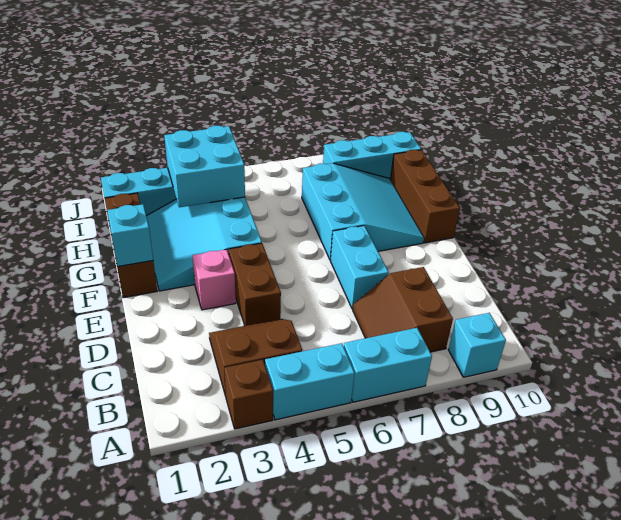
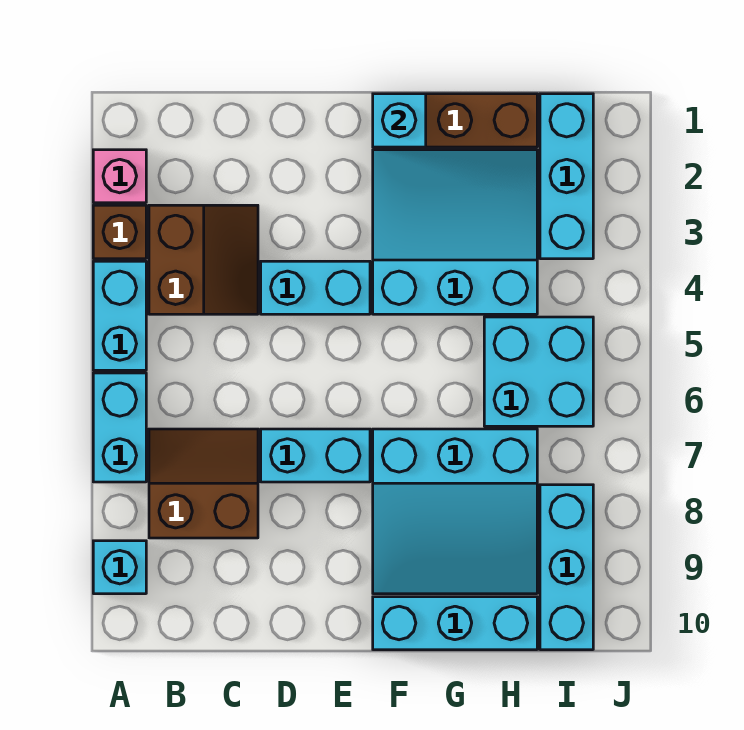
brown brick D4:E4 level 1 -> cyan brick D4:E4 level 1
pink brick E3 level 1 -> pink brick A2 level 1
brown brick F10:H10 level 1 -> cyan brick F10:H10 level 1
cyan brick H3:I4 level 2 -> cyan brick H5:I6 level 1

